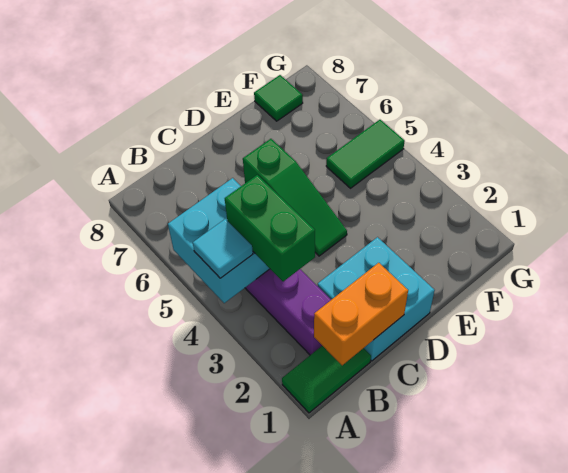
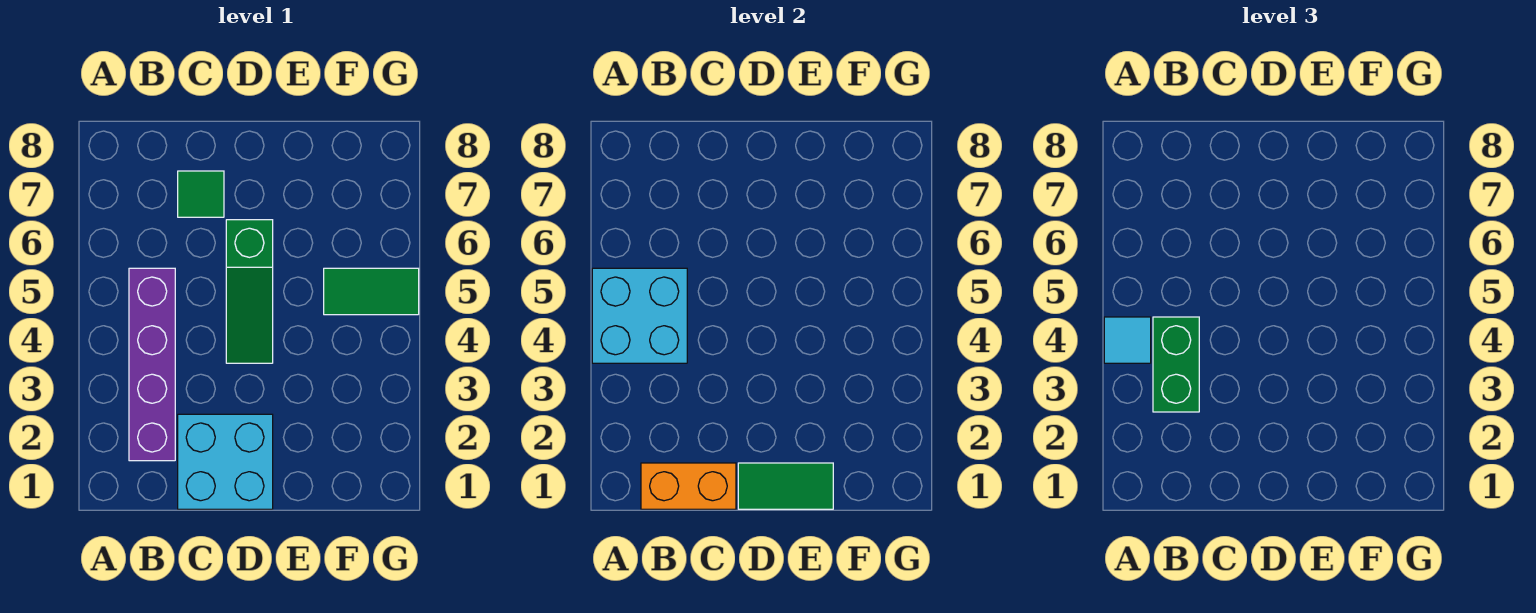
green tile A1:B1 level 1 -> green tile D1:E1 level 2
green tile F8 level 1 -> green tile C7 level 1

